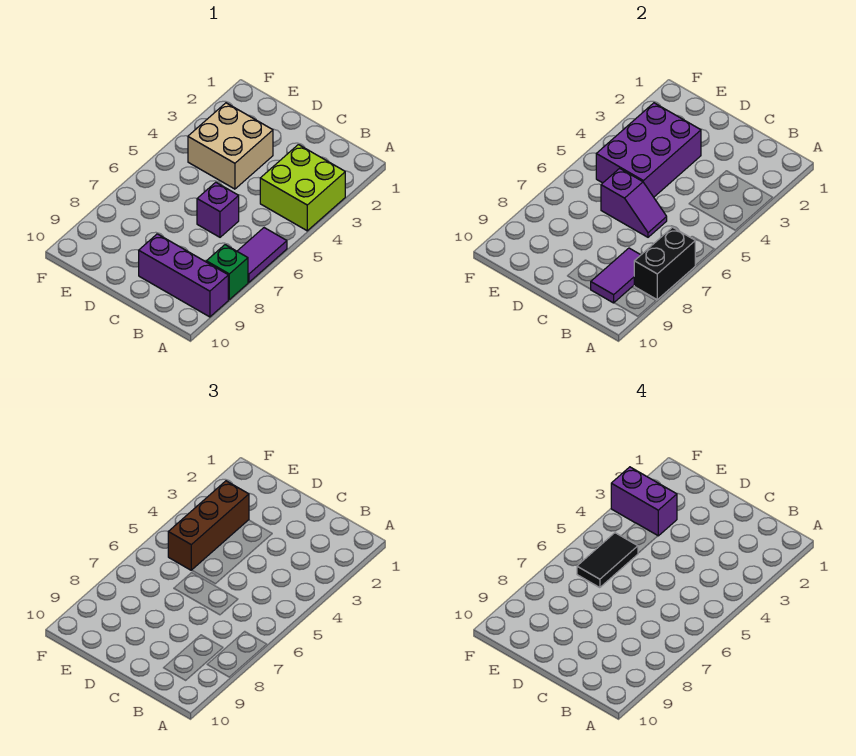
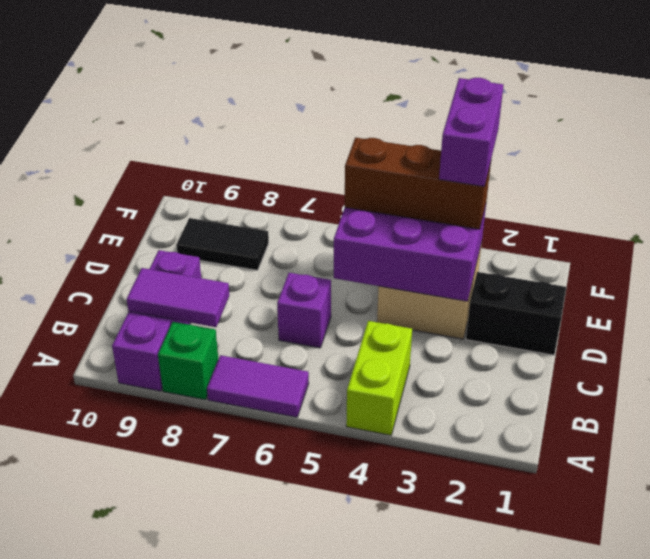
lime brick A3:B4 level 1 -> lime brick A4:B4 level 1
black brick A7:A8 level 2 -> black brick D1:D2 level 1
purple slope C6:D6 level 2 top D -> none
black tile E5:E6 level 4 -> black tile E8:E9 level 1

